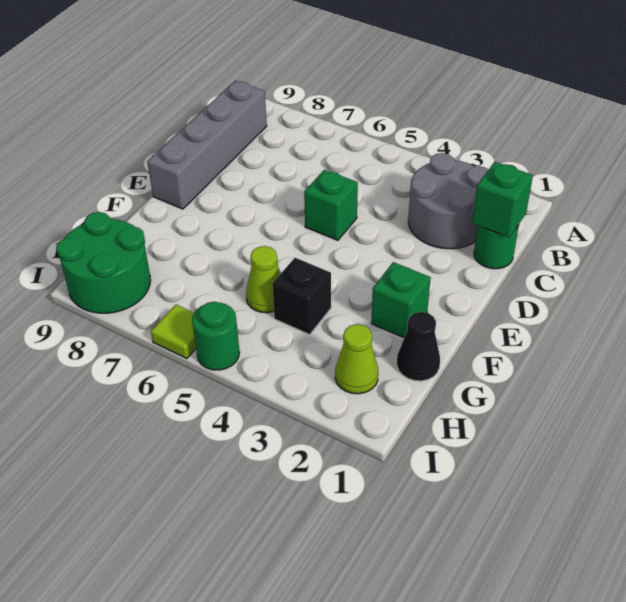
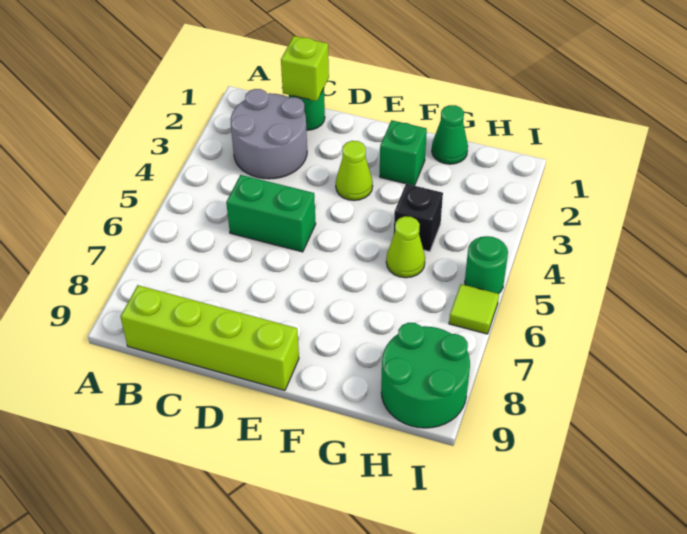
grey brick B9:E9 level 1 -> lime brick B9:E9 level 1
green brick C1 level 2 -> lime brick C1 level 2
green brick D5 level 1 -> green brick C5:D5 level 1
black cone G1 level 1 -> green cone G1 level 1
lime cone H2 level 1 -> lime cone E3 level 1

